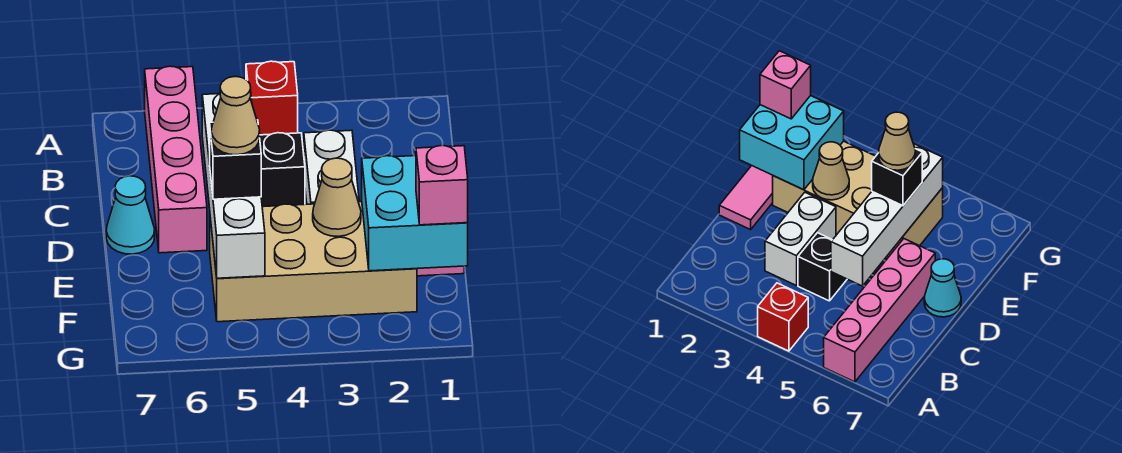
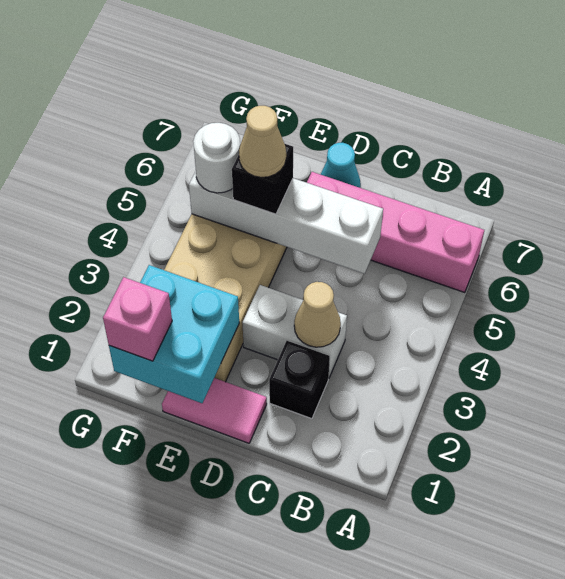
red brick A4 level 1 -> none
black brick C4 level 1 -> black brick C2 level 1
tan cone E3 level 2 -> tan cone C3 level 2
none -> white round brick F5 level 3

